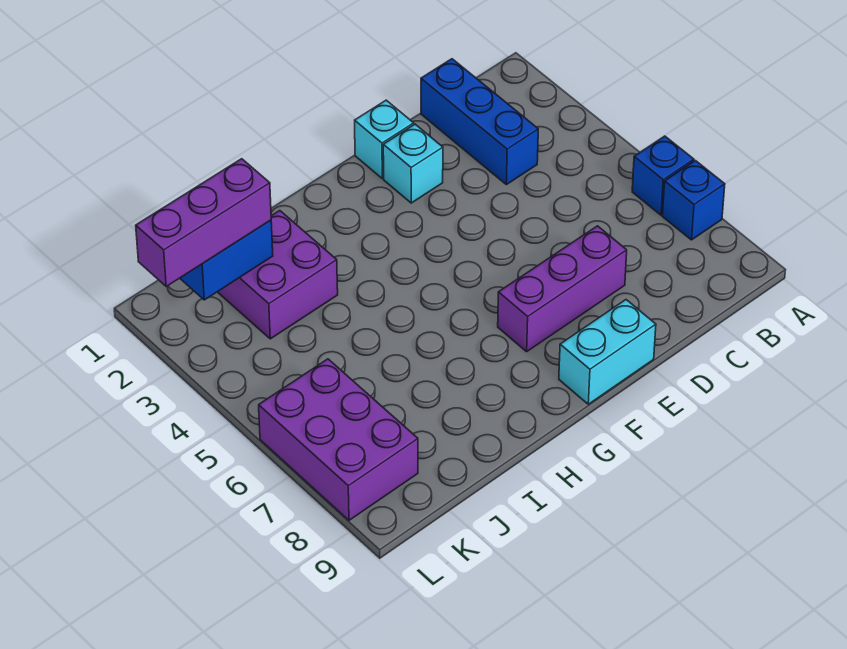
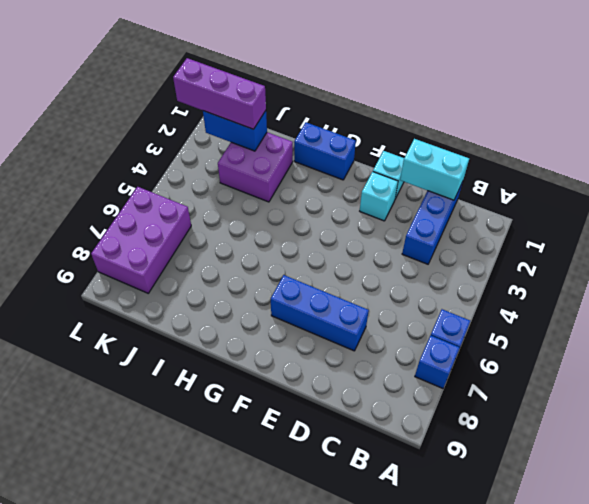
purple brick D7:F7 level 1 -> blue brick D7:F7 level 1
cyan brick E9:F9 level 1 -> cyan brick C1:D1 level 2
none -> blue brick G1:H1 level 1

